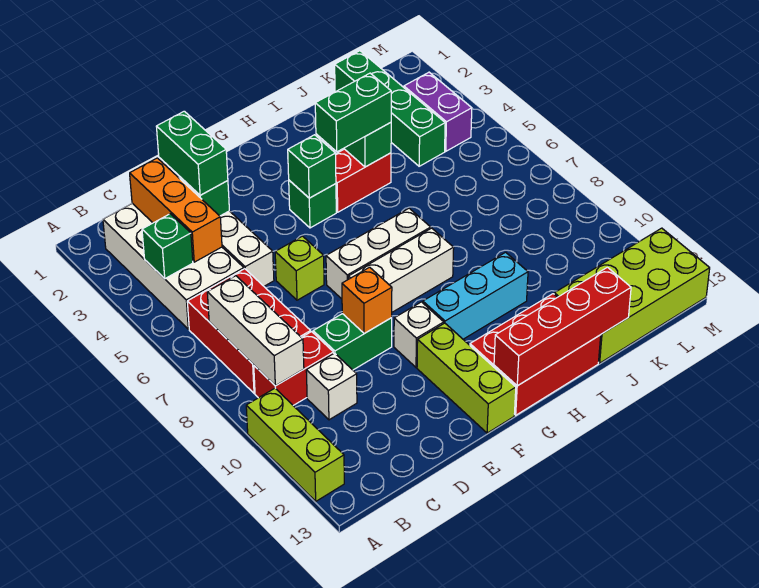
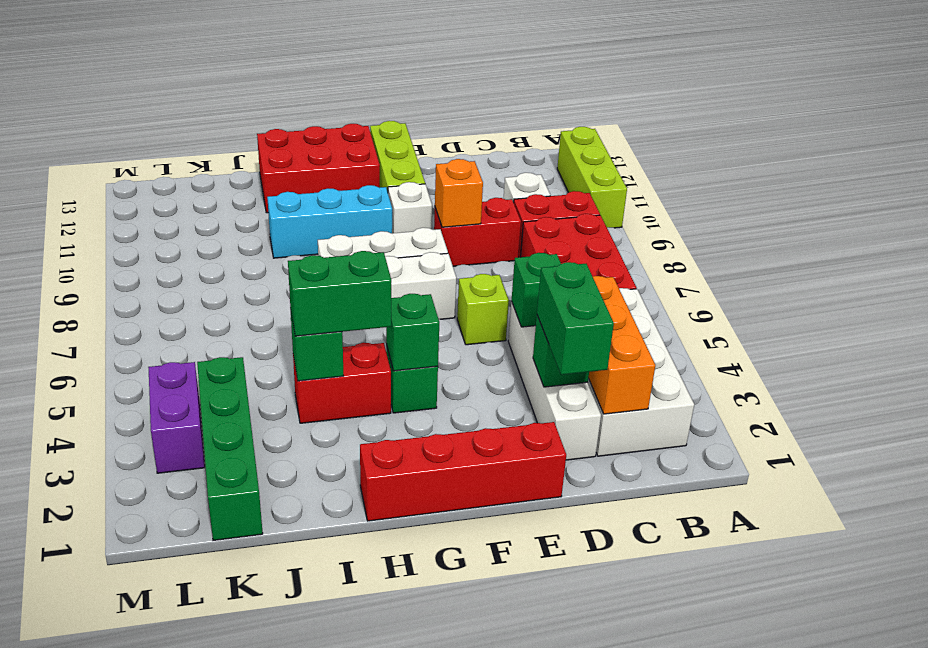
green brick B4 level 2 -> green brick D5 level 2
white brick B7:B9 level 2 -> none
green brick D9:E9 level 1 -> red brick D9:E9 level 1
red brick G13:J13 level 2 -> red brick E1:H1 level 1
lime brick J12:M13 level 1 -> none

